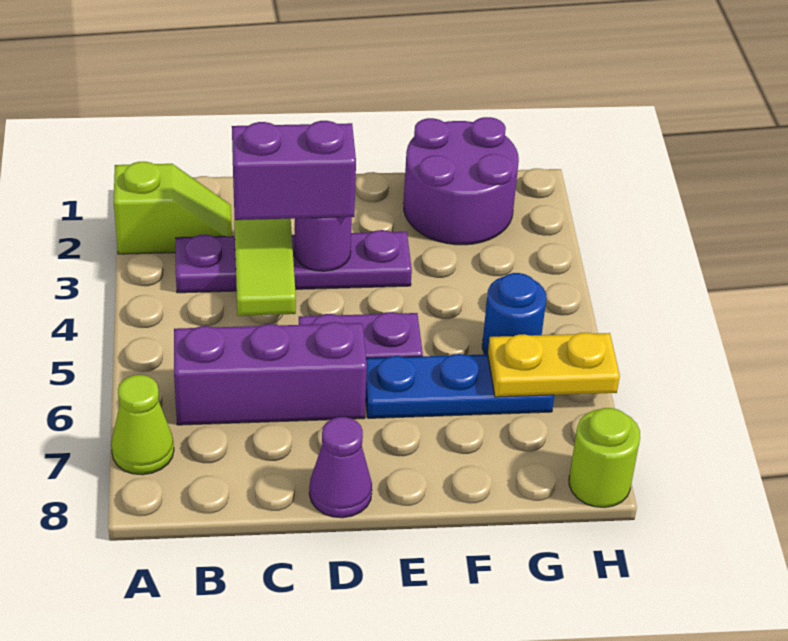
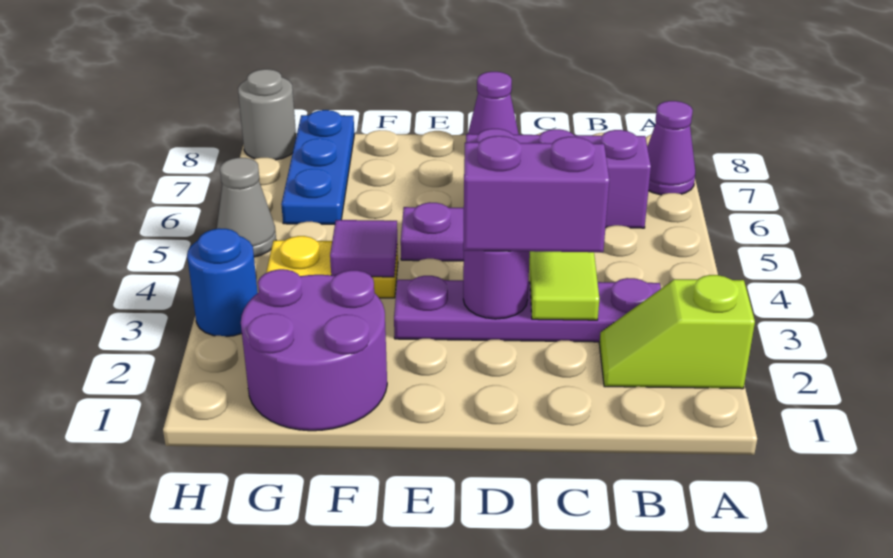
lime cone A7 level 1 -> purple cone A7 level 1
blue plate E6:G6 level 1 -> blue plate G6:G8 level 1
none -> purple tile F4 level 2
blue round brick G5 level 1 -> blue round brick H3 level 1
yellow plate G6:H6 level 2 -> yellow plate F4:G4 level 1
none -> grey cone H5 level 1
lime round brick H8 level 1 -> grey round brick H8 level 1

